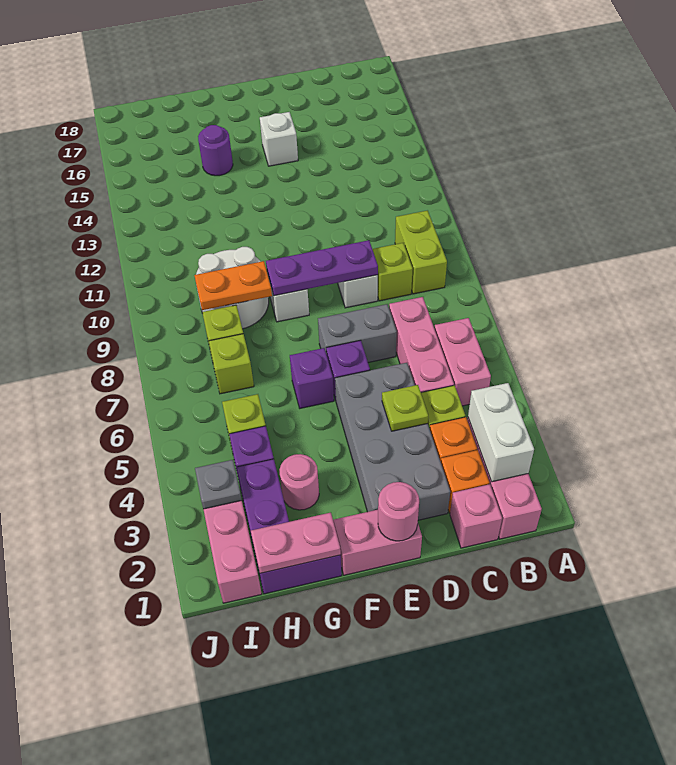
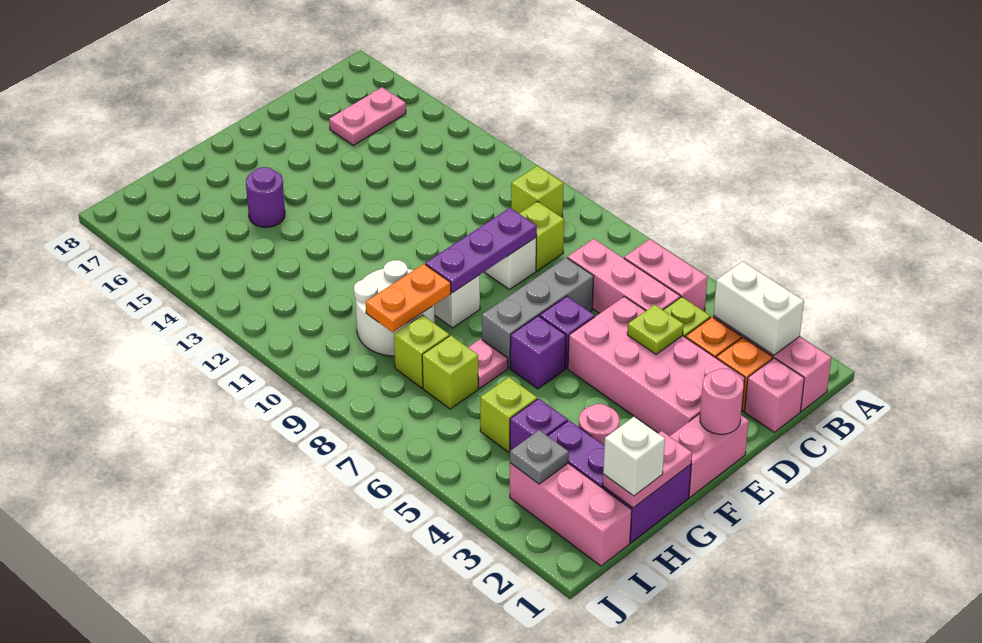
lime brick B9:B10 level 1 -> lime brick B10 level 1
none -> pink plate B16:C16 level 1
grey brick D2:E5 level 1 -> pink brick D2:E5 level 1
grey brick D7:E7 level 1 -> grey brick D7:F7 level 1
white brick E15 level 1 -> white brick H1 level 3
none -> pink plate G7 level 1

